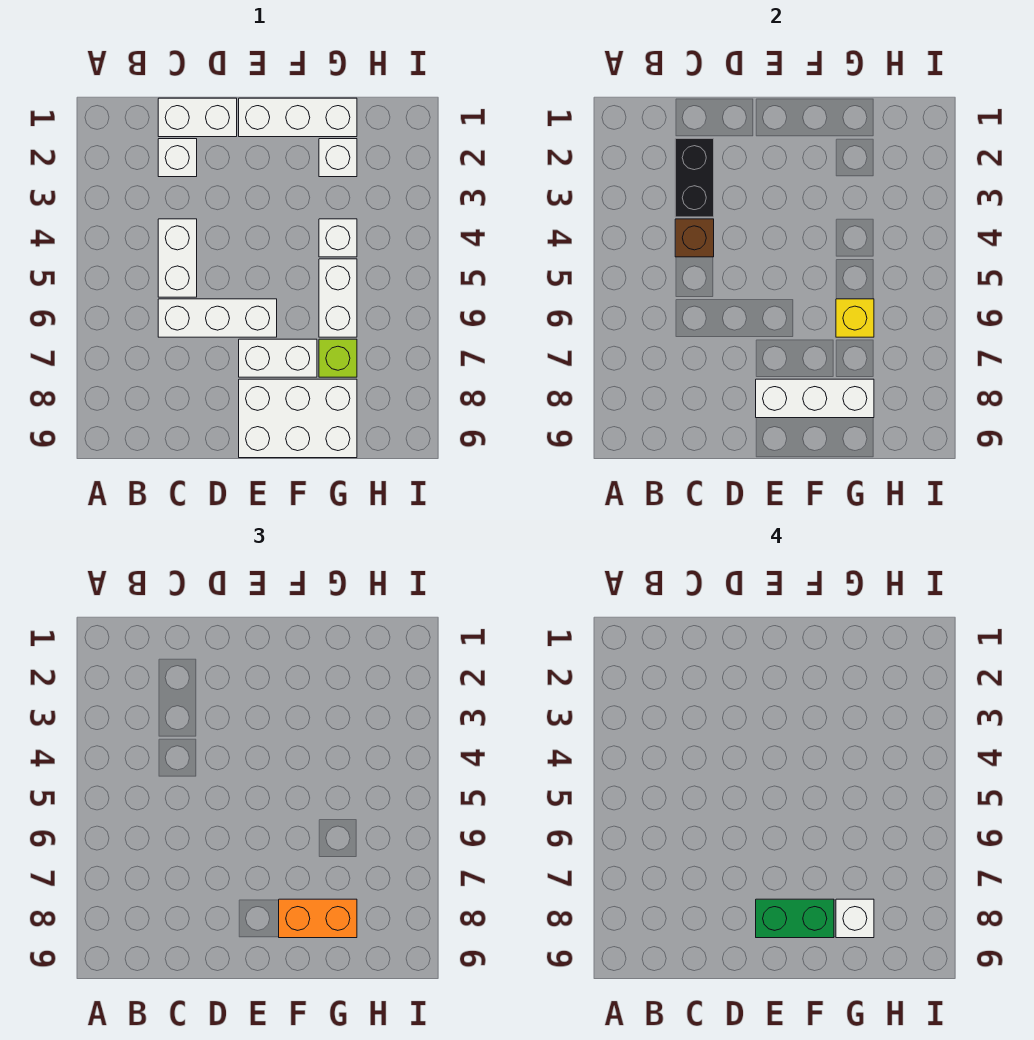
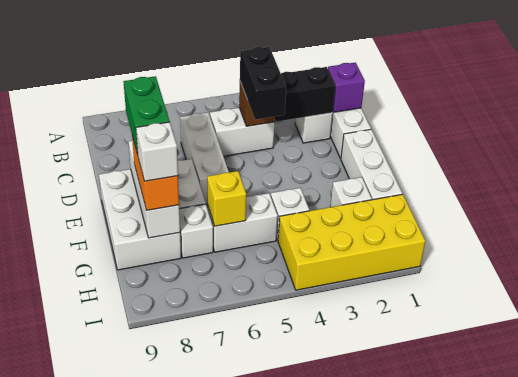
none -> purple brick C1 level 2
none -> black brick C4:D4 level 3
lime brick G7 level 1 -> white brick G7 level 1
none -> yellow brick H1:I4 level 1

